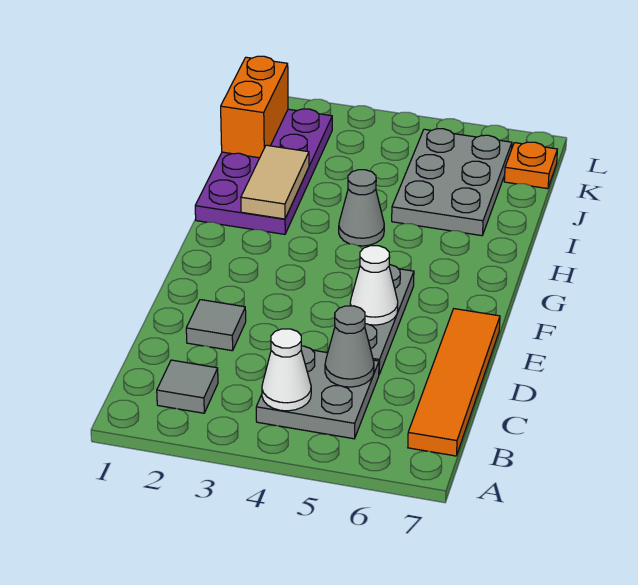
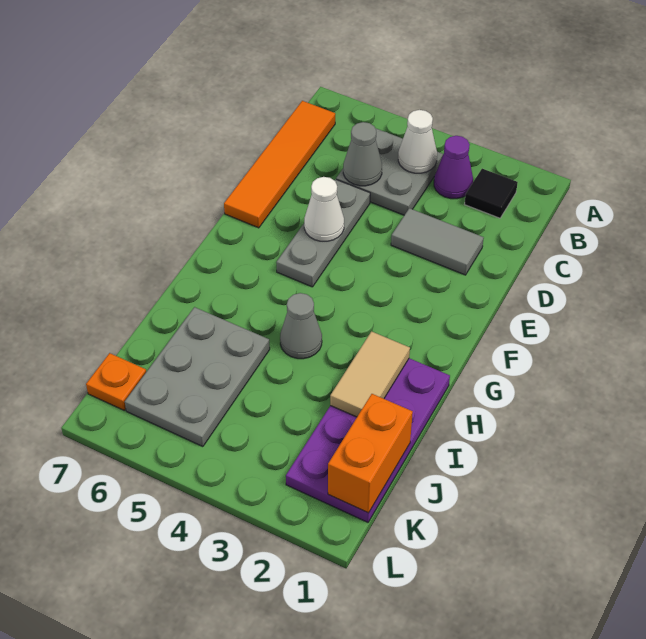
grey tile B2 level 1 -> black tile B2 level 1
none -> purple cone B3 level 1
grey tile D2 level 1 -> grey tile D2:D3 level 1

